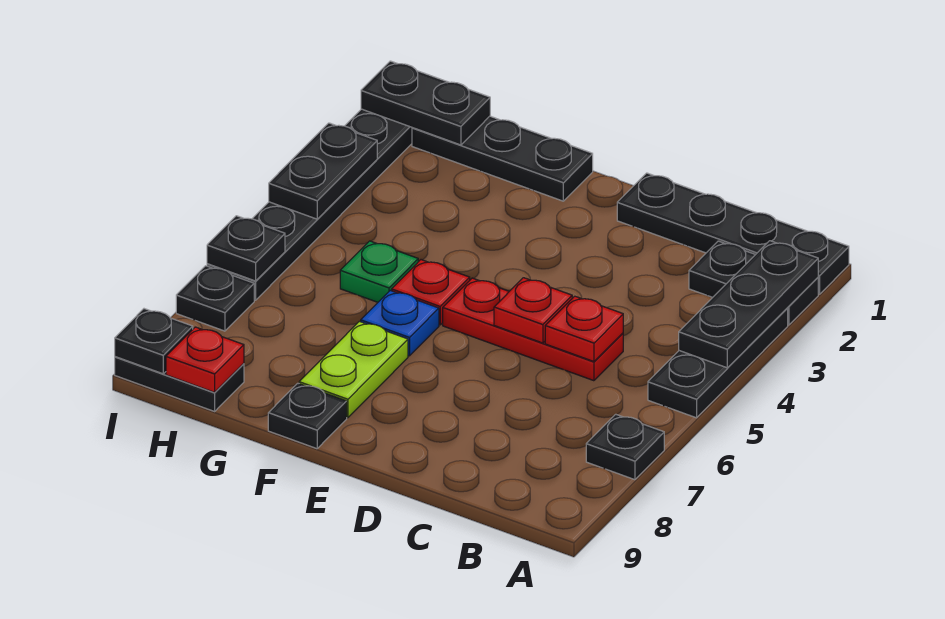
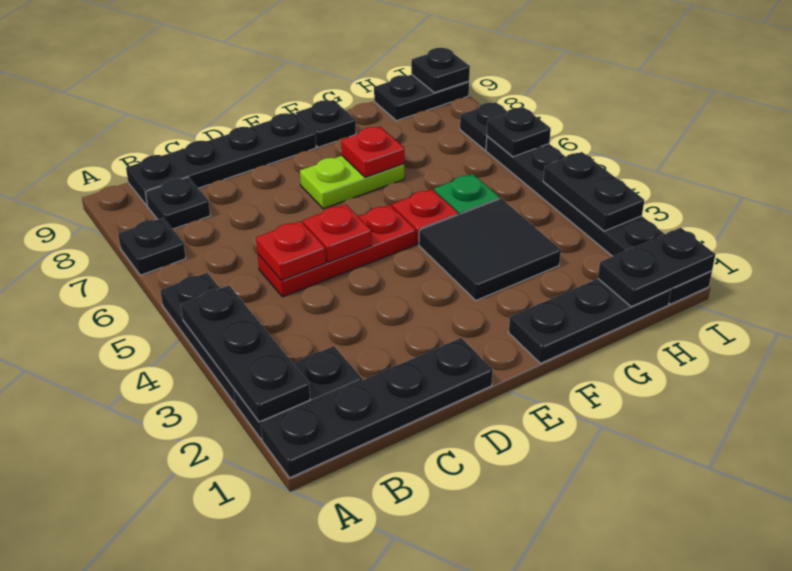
none -> black plate B8 level 1
none -> black plate B9:E9 level 1
none -> black tile F3:G4 level 1
blue plate F6 level 1 -> none
lime plate F7:F8 level 1 -> lime plate E7:F7 level 1
red plate H9 level 2 -> red plate F7 level 2

